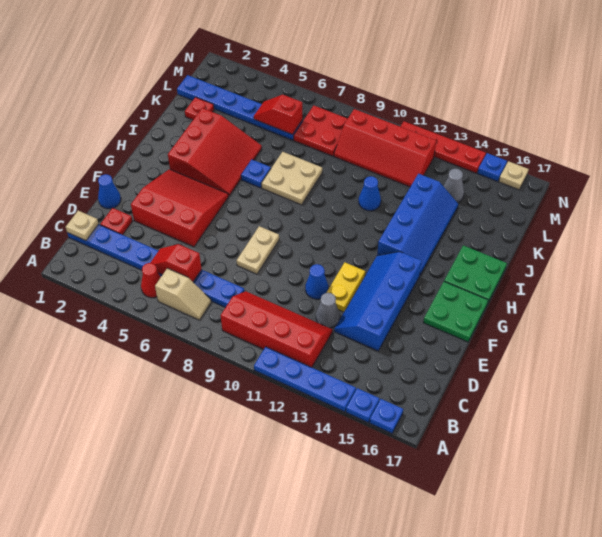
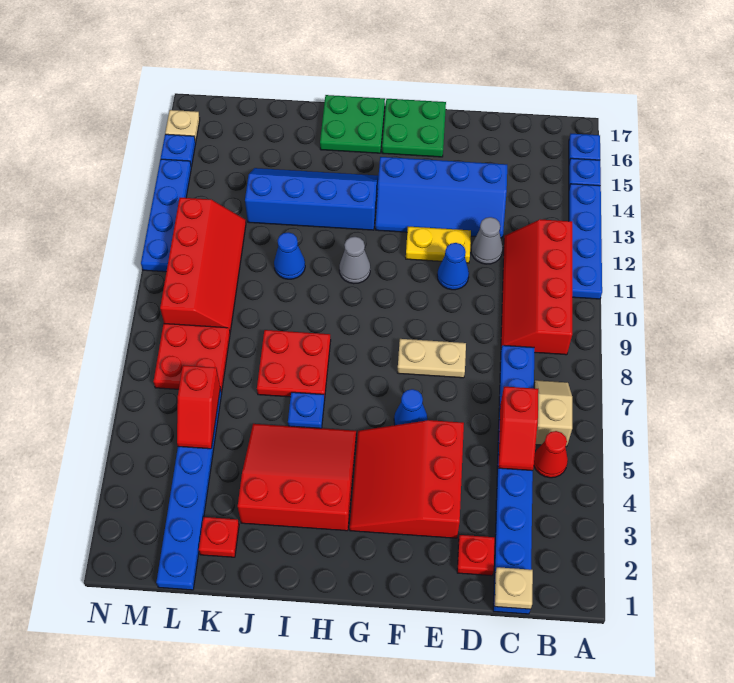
blue cone E1 level 1 -> blue cone F6 level 1
tan plate I7:J8 level 1 -> red plate I7:J8 level 1
grey cone L14 level 1 -> grey cone H11 level 1
red plate N11:N14 level 1 -> blue plate N11:N14 level 1

